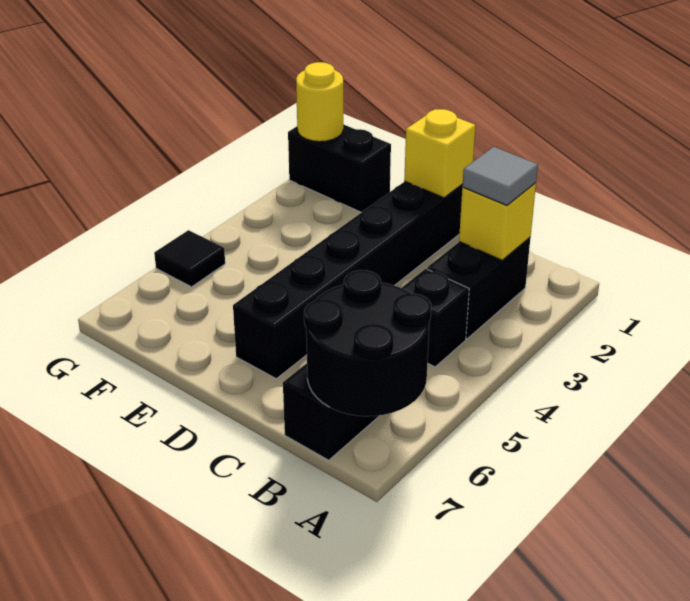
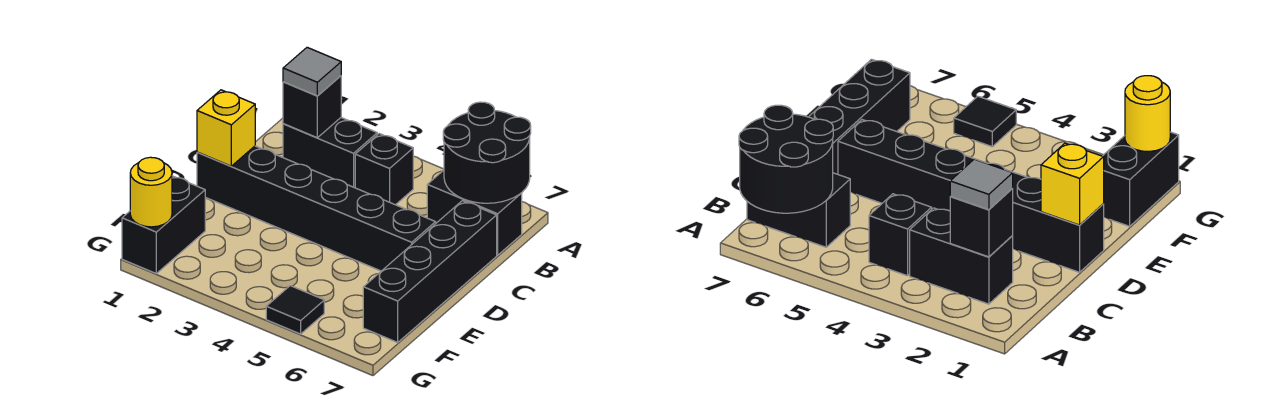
yellow brick B2 level 2 -> black brick B2 level 2
none -> black brick C7:F7 level 1

